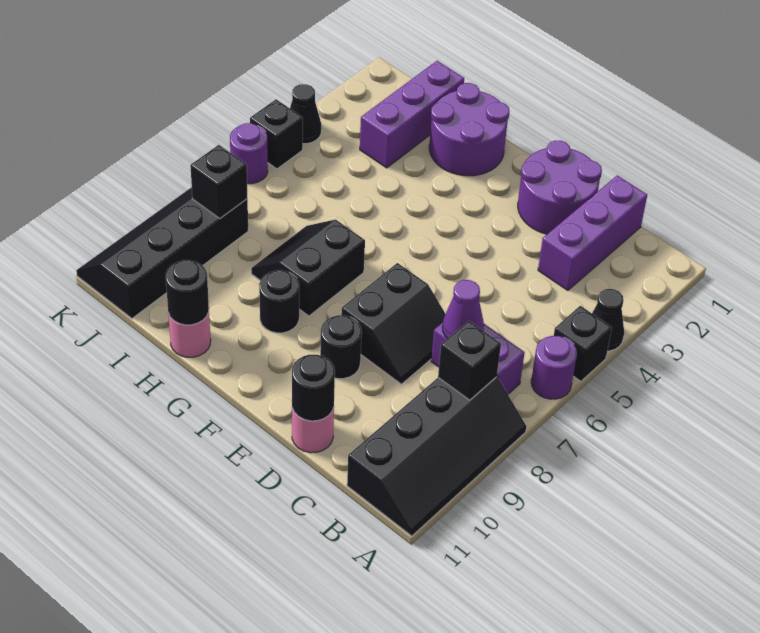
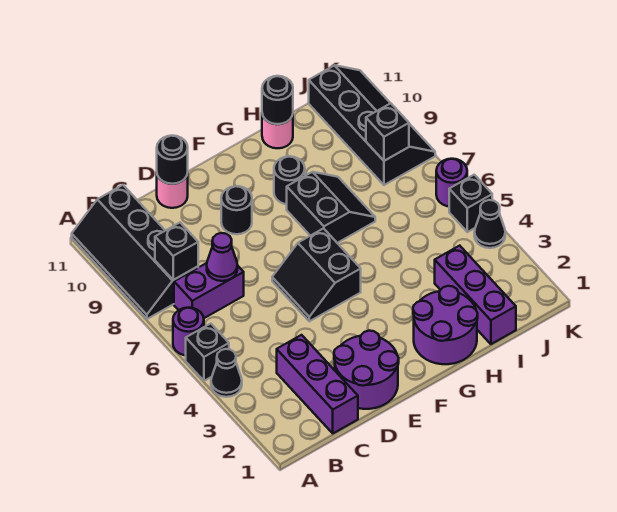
black slope D7:E8 level 1 top E -> black slope E5:F6 level 1 top F

